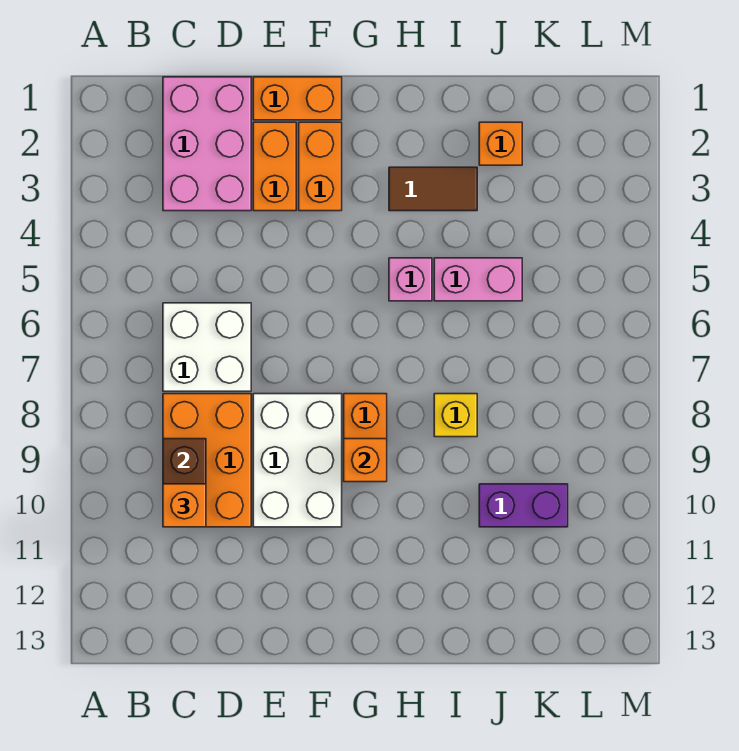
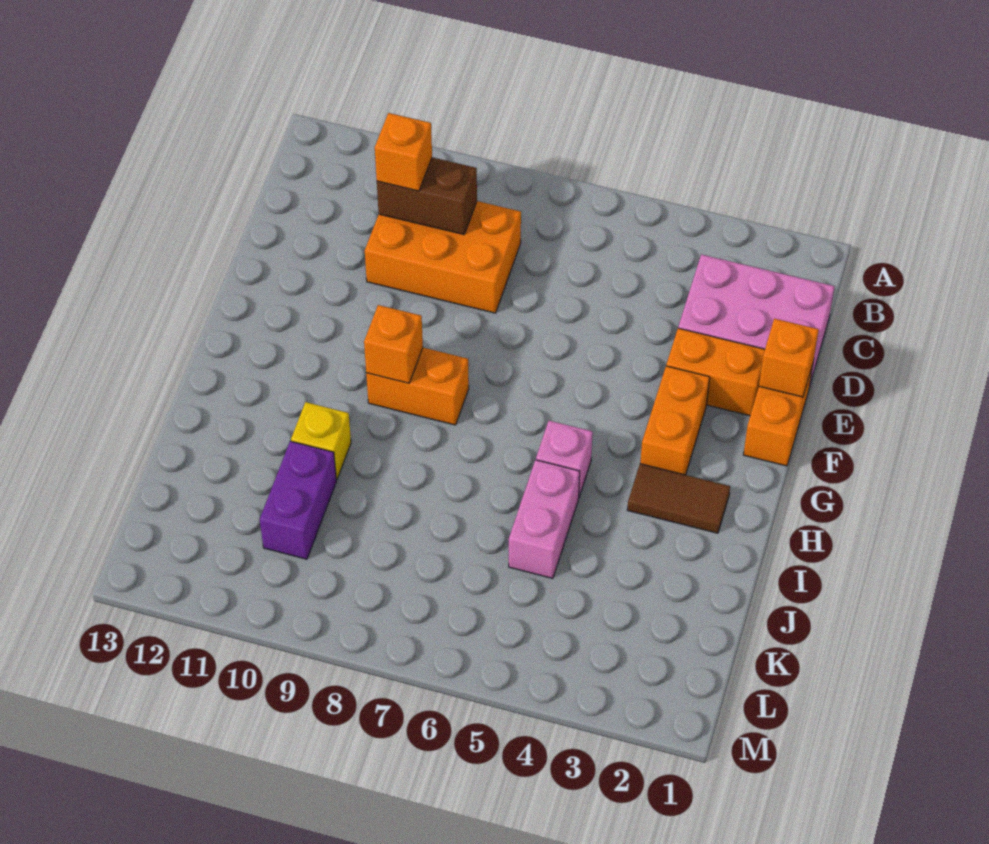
white brick C6:D7 level 1 -> none
white brick E8:F10 level 1 -> none
orange brick F2:F3 level 1 -> orange brick F3:G3 level 1
brown tile H3:I3 level 1 -> brown tile H2:H3 level 1
yellow brick I8 level 1 -> yellow brick I10 level 1
orange brick J2 level 1 -> orange brick E1 level 2

